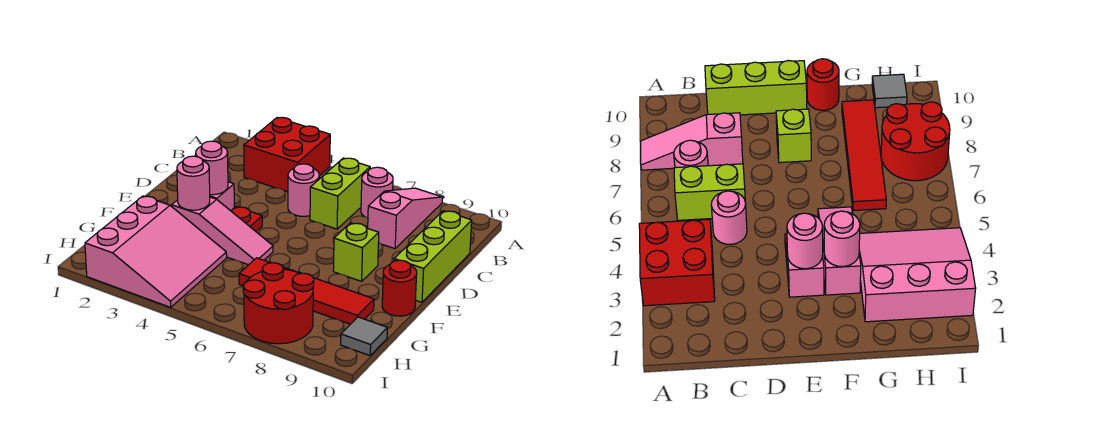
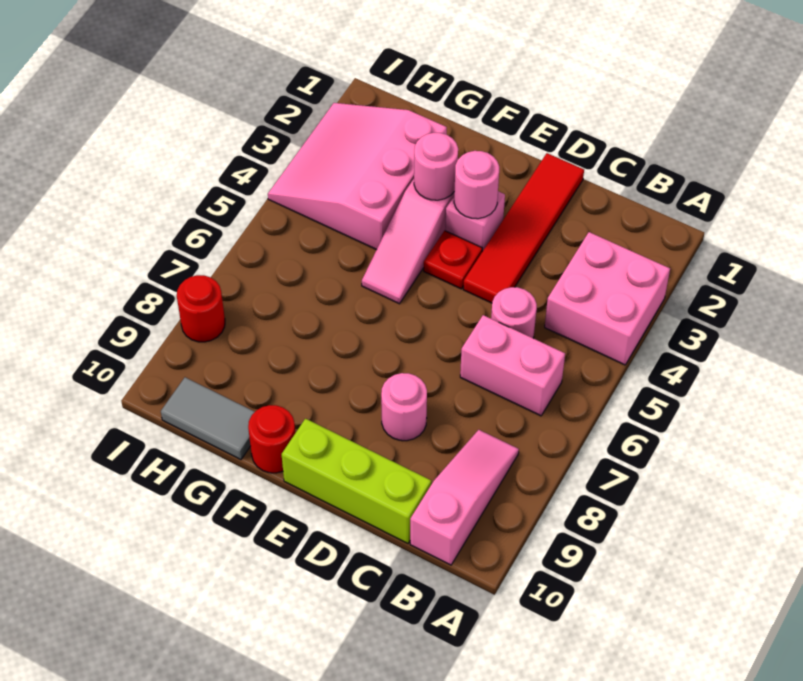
red brick A3:B4 level 1 -> pink brick A3:B4 level 1
pink slope A8:C8 level 1 top C -> pink slope B8:B10 level 1 top 10
lime brick B6:C6 level 1 -> pink brick B6:C6 level 1
pink round brick B7 level 1 -> pink round brick D8 level 1
lime brick E8 level 1 -> none
pink slope G2:I4 level 1 top 2 -> pink slope G2:I4 level 1 top G
red tile G6:G9 level 1 -> red tile D1:D4 level 1
red round brick H7:I8 level 1 -> red round brick I8 level 1
grey tile H10 level 1 -> grey tile G10:H10 level 1

